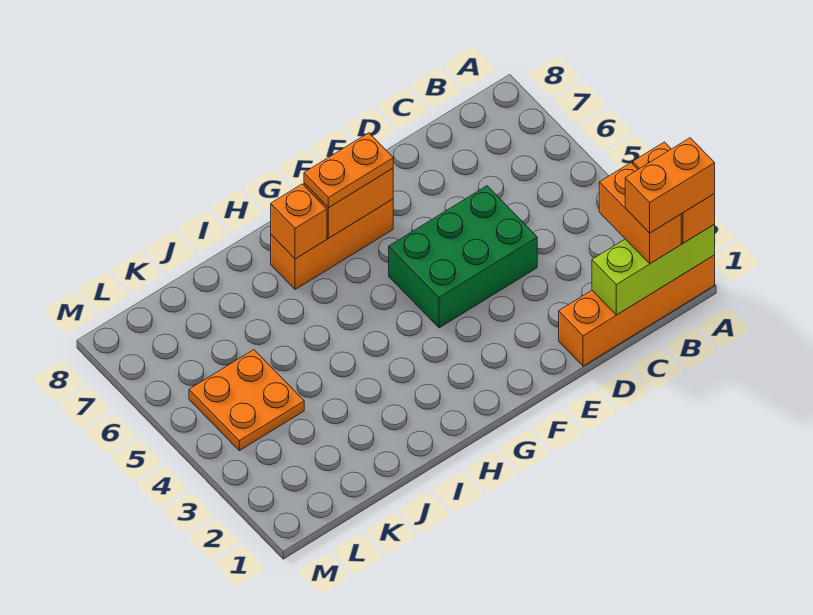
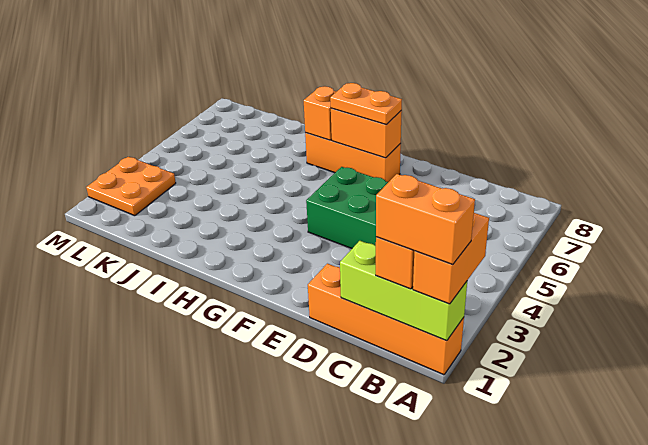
orange plate K4:L5 level 1 -> orange plate L2:M3 level 1

